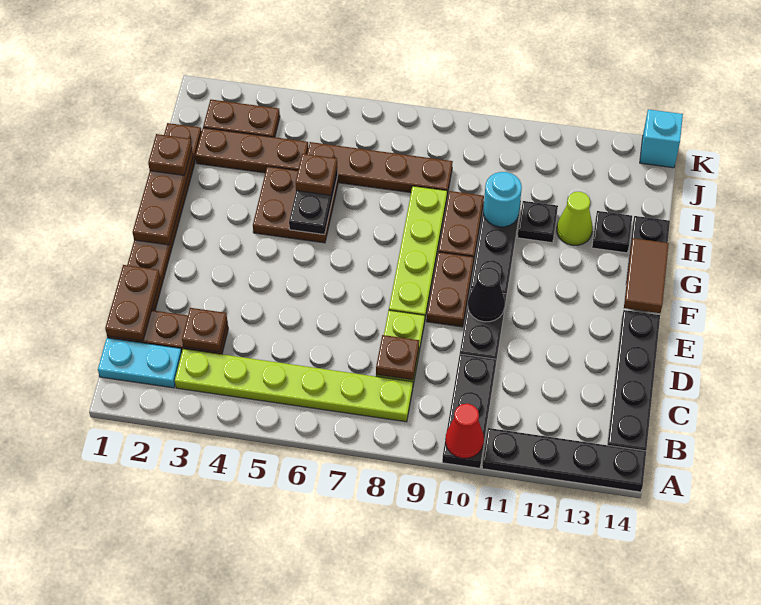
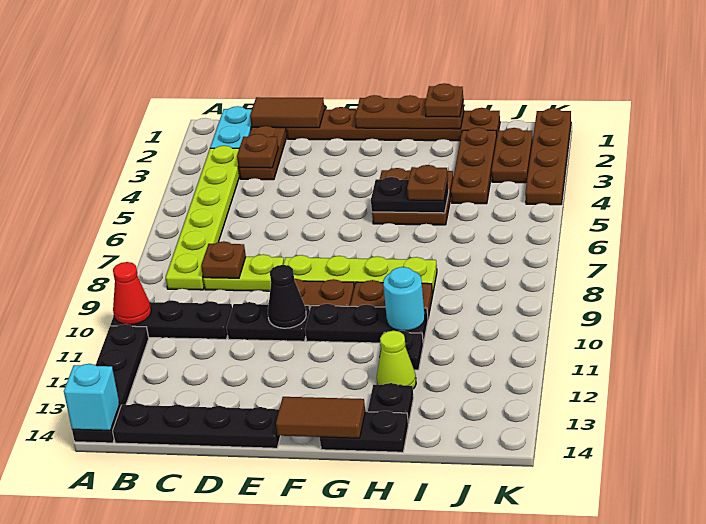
brown plate C1:D1 level 2 -> brown tile C1:D1 level 2
brown plate I5:I8 level 1 -> brown plate K1:K4 level 1
cyan brick K14 level 1 -> cyan brick A14 level 2

